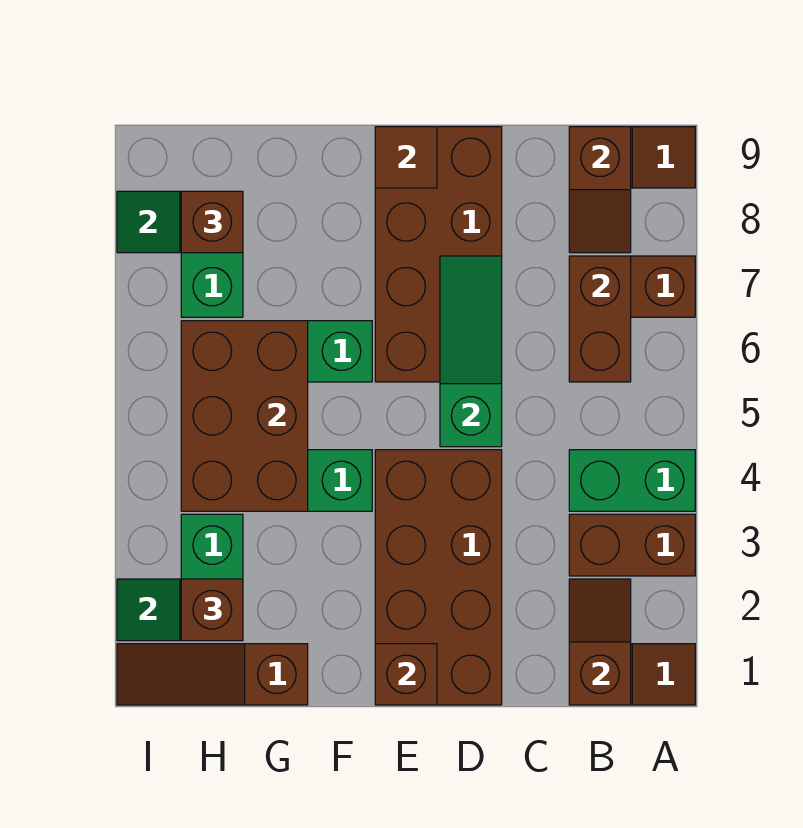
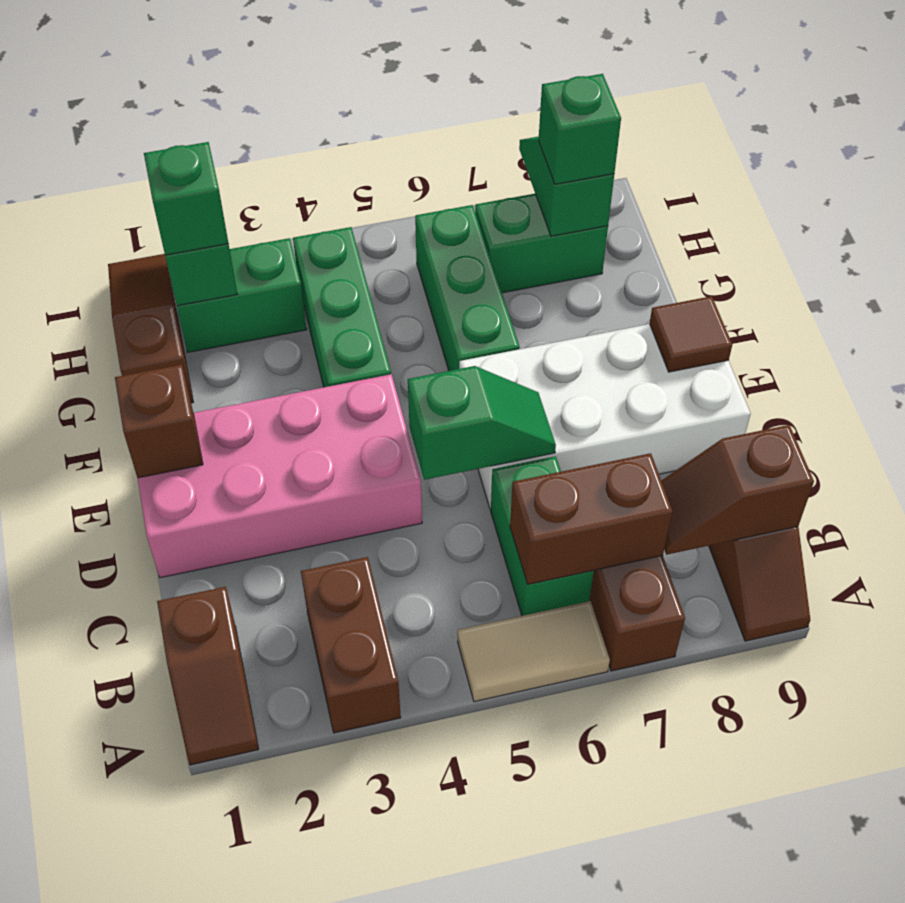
green brick A4:B4 level 1 -> green brick B6:C6 level 1
none -> tan tile A5:A6 level 1
brown slope B1:B2 level 2 top 1 -> none
brown brick D1:E4 level 1 -> pink brick D1:E4 level 1
green slope D5:D7 level 2 top 5 -> green slope D5:D6 level 2 top 5
brown brick D6:E9 level 1 -> white brick D6:E9 level 1
brown brick G4:H6 level 2 -> none
brown brick H2 level 3 -> green brick H2 level 3
brown brick H8 level 3 -> green brick H8 level 3

